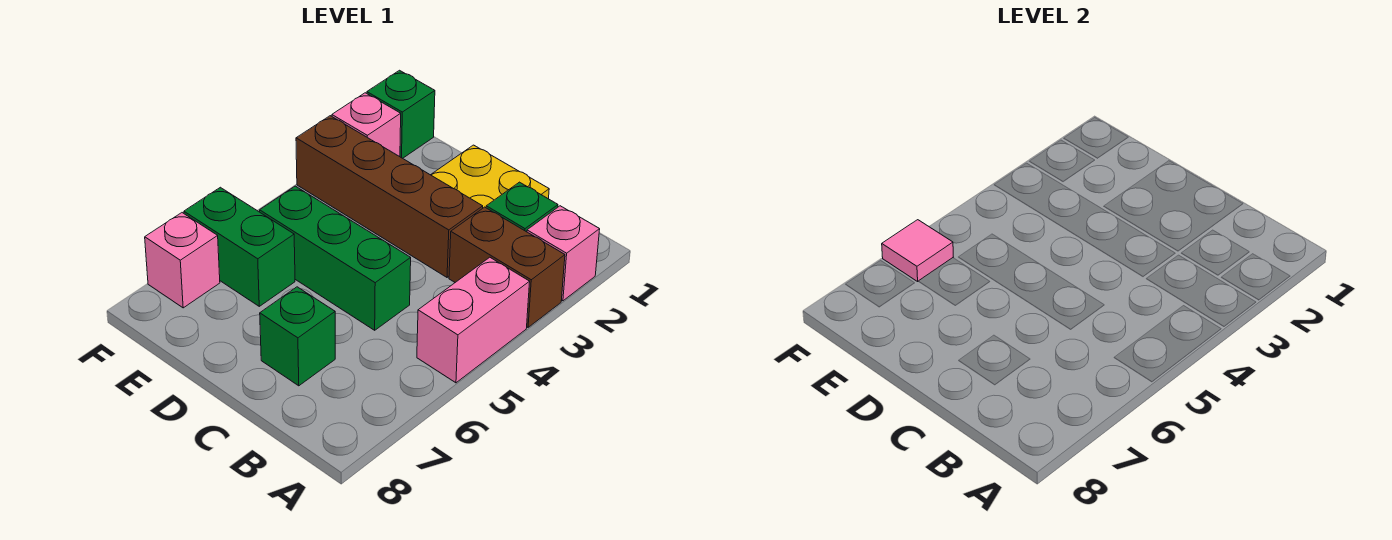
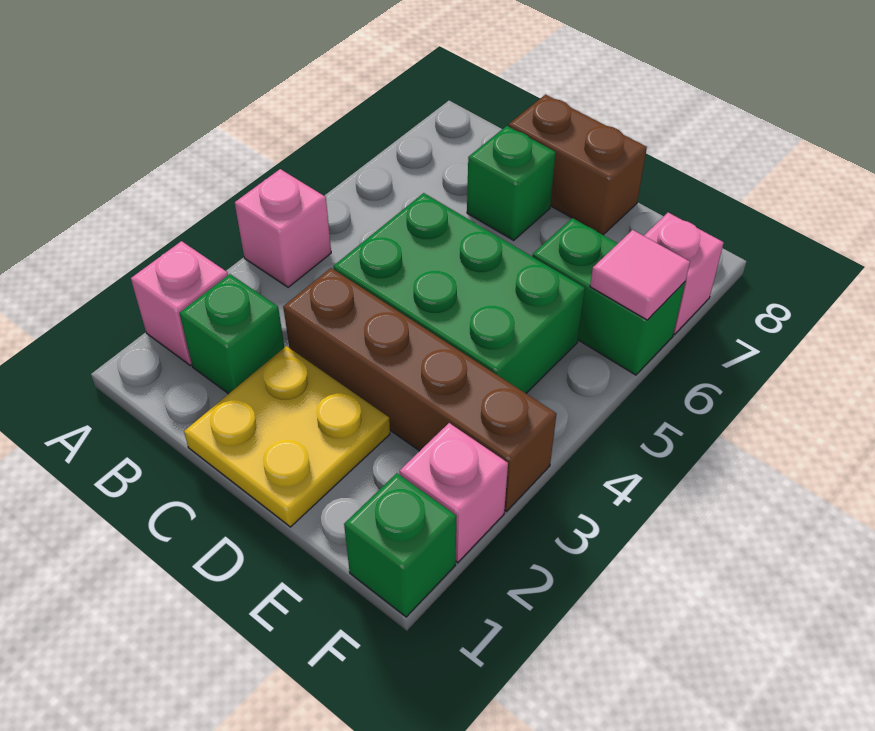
brown brick A3:B3 level 1 -> brown brick C8:D8 level 1
pink brick A4:A5 level 1 -> pink brick A4 level 1
green brick C5:E5 level 1 -> green brick C4:E5 level 1

